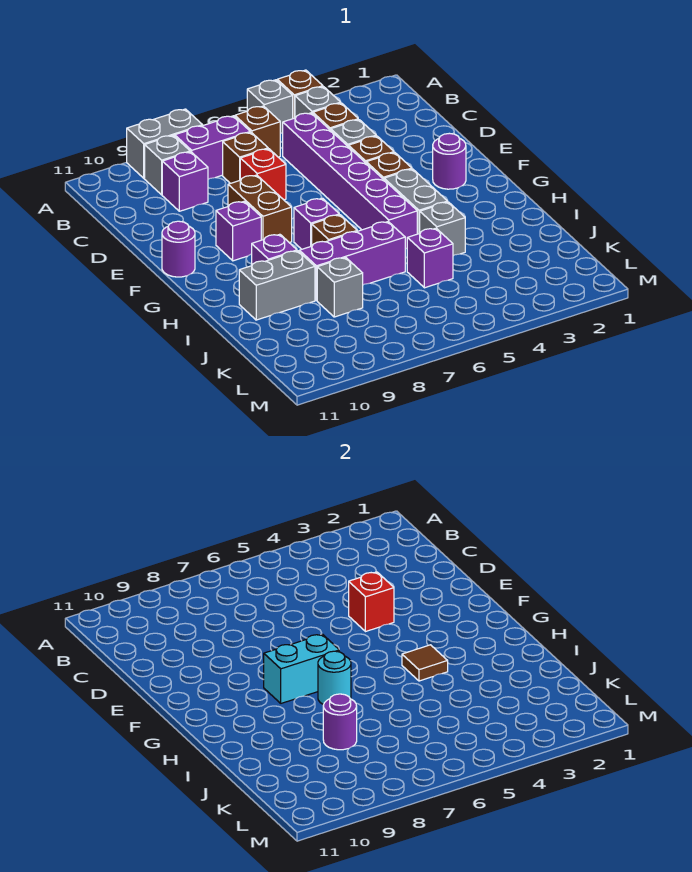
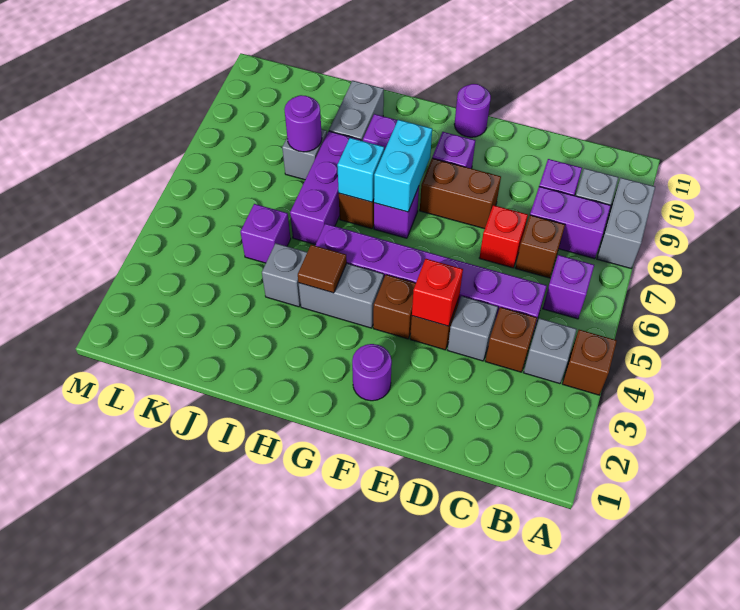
grey brick A5 level 1 -> none
brown brick B6 level 1 -> purple brick B6 level 1
purple brick B7:B8 level 1 -> purple brick B8:C8 level 1
cyan round brick H7 level 2 -> cyan brick H7 level 2

